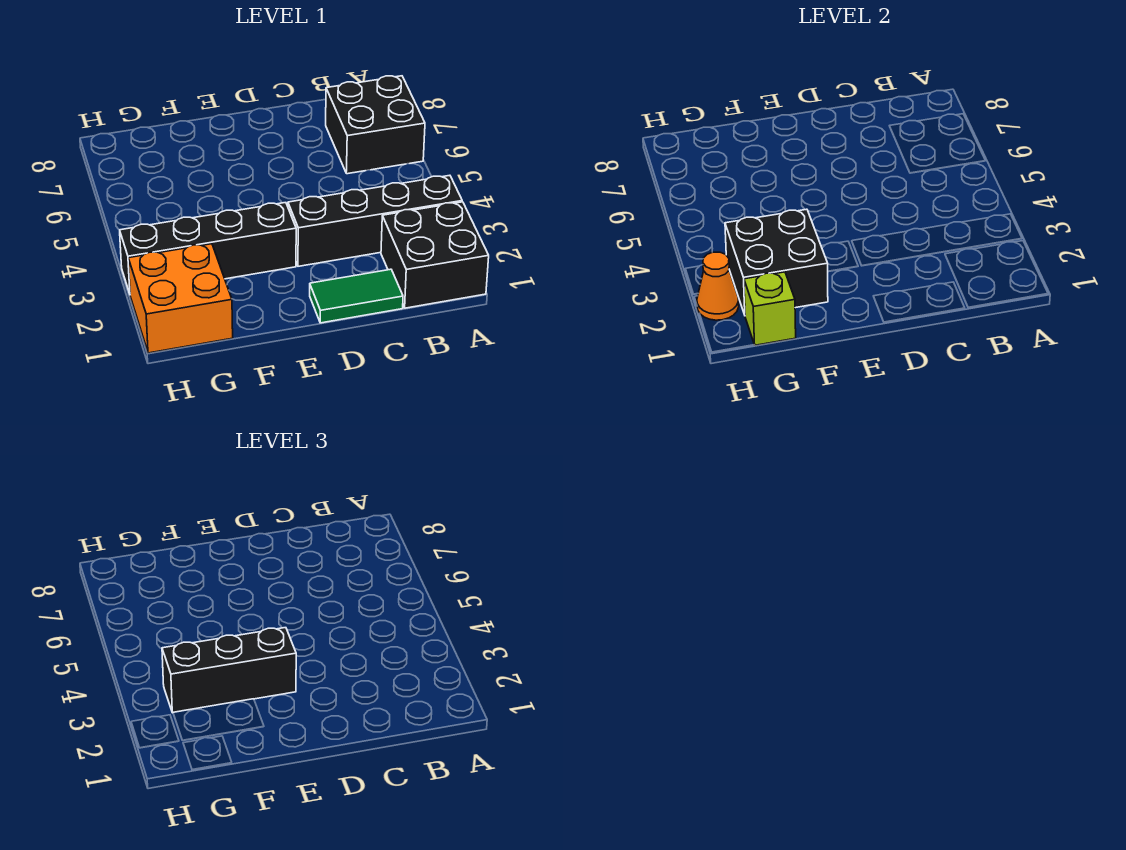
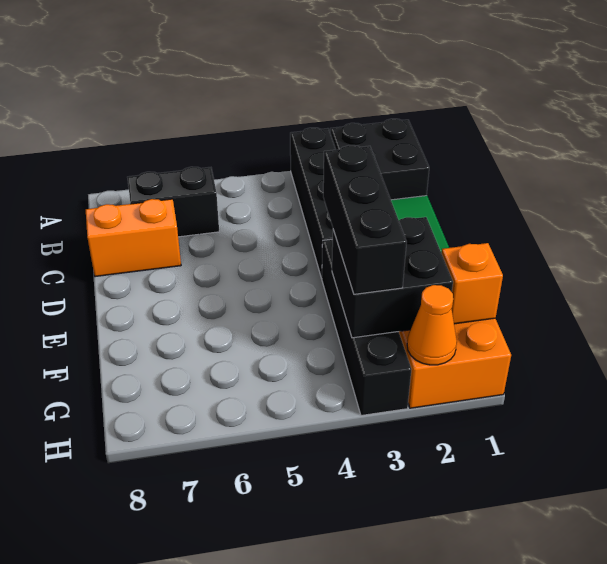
black brick A6:B7 level 1 -> black brick B6:B7 level 1
none -> orange brick C7:C8 level 1
lime brick G1 level 2 -> orange brick G1 level 2

